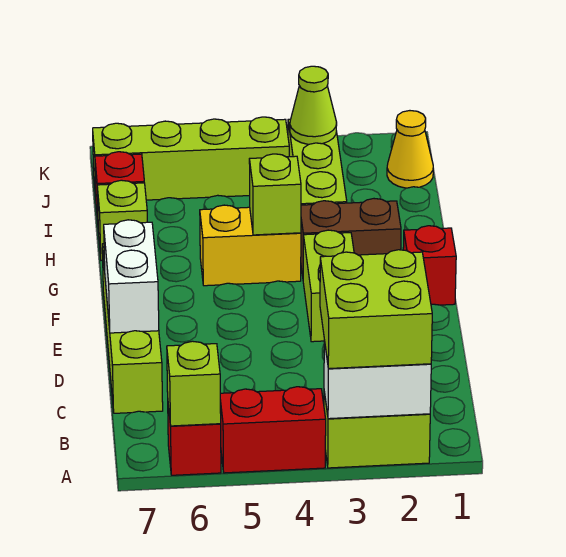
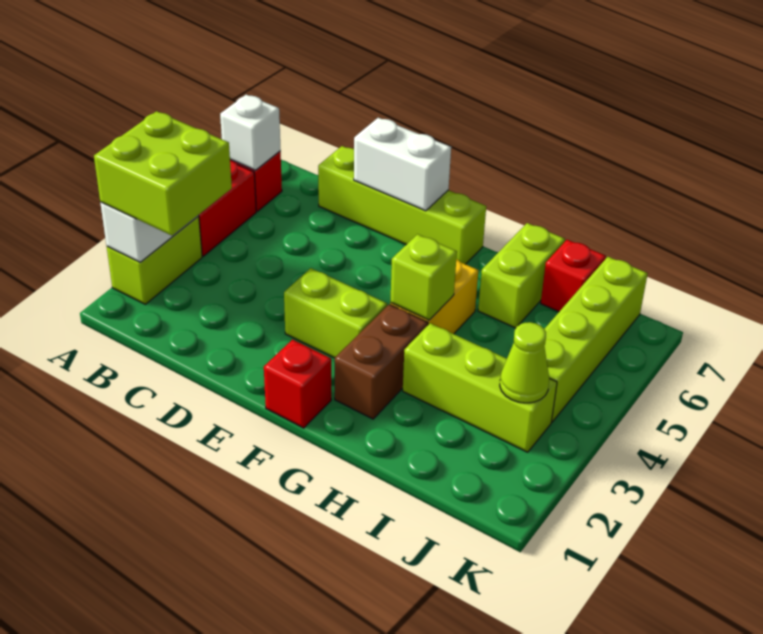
lime brick A6 level 2 -> white brick A6 level 2
lime brick H7 level 1 -> lime brick H6:H7 level 1
yellow cone J1 level 1 -> none

